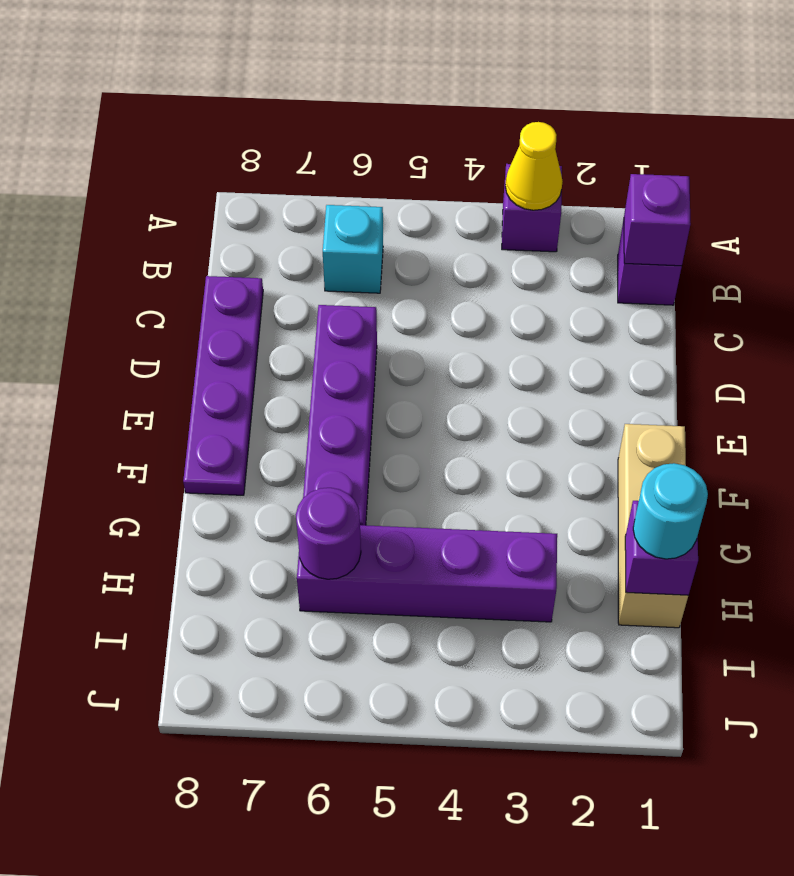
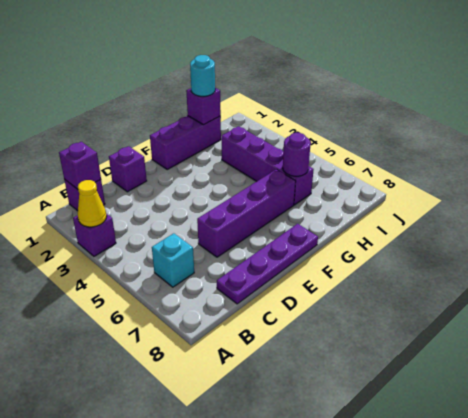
none -> purple brick D1 level 1
tan brick F1:H1 level 1 -> purple brick F1:H1 level 1

